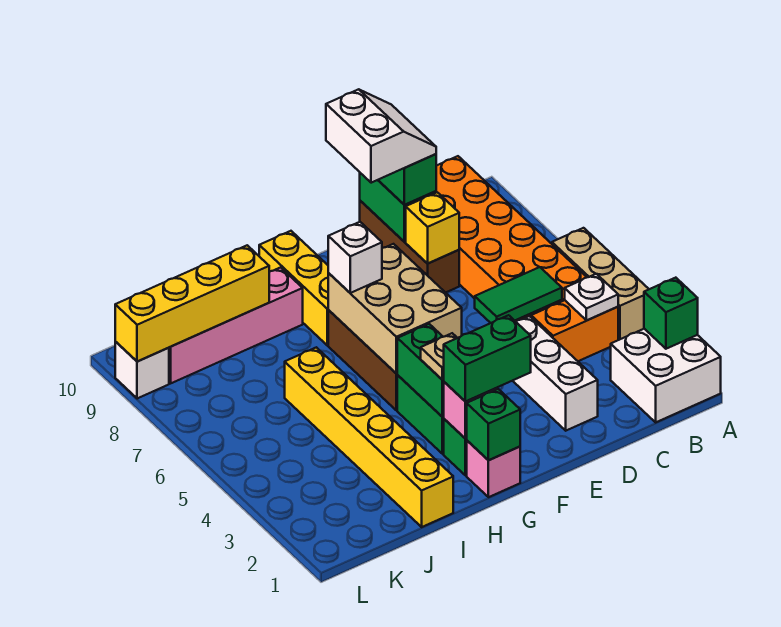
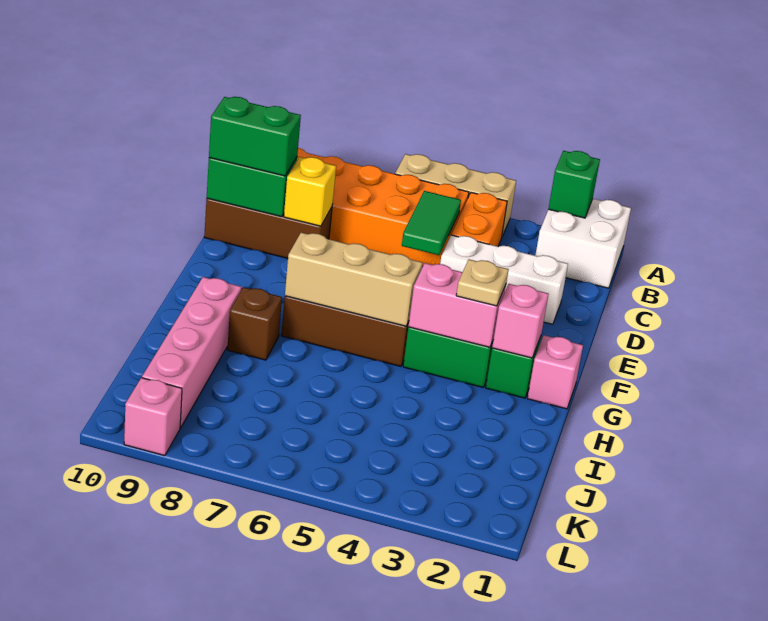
white plate B4 level 2 -> none
white slope D9:E10 level 4 top E -> none
green brick F2:G2 level 3 -> none
tan brick F5:G7 level 2 -> tan brick G5:G7 level 2
green brick G1 level 2 -> none
green brick G3:G4 level 2 -> pink brick G3:G4 level 2
white brick G7 level 3 -> none
yellow brick G8:G10 level 1 -> none
none -> brown brick H8 level 1
yellow brick I1:I6 level 1 -> none
yellow brick I9:L9 level 2 -> none
white brick L9 level 1 -> pink brick L9 level 1

